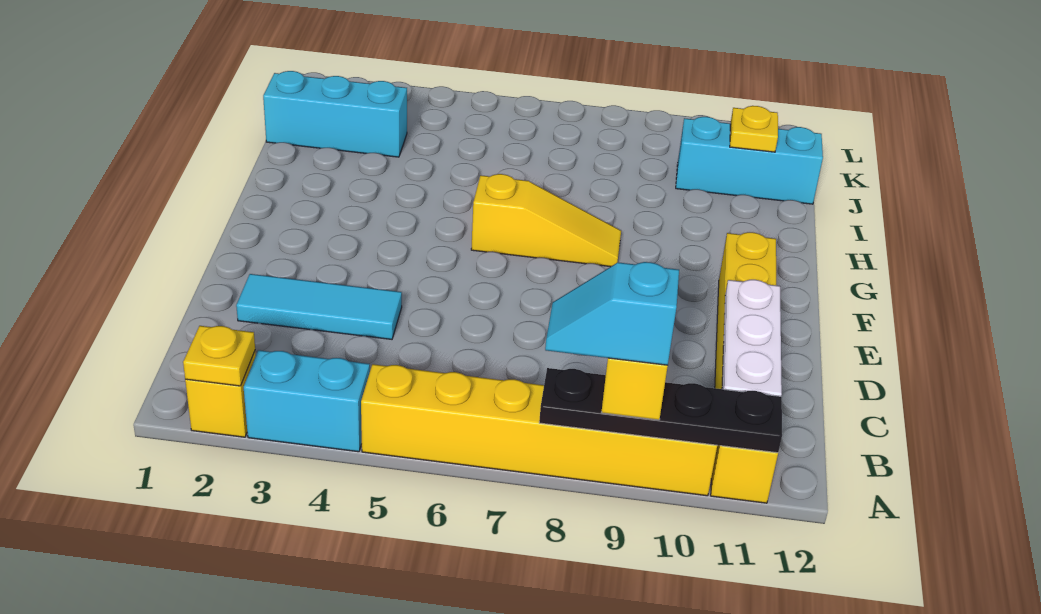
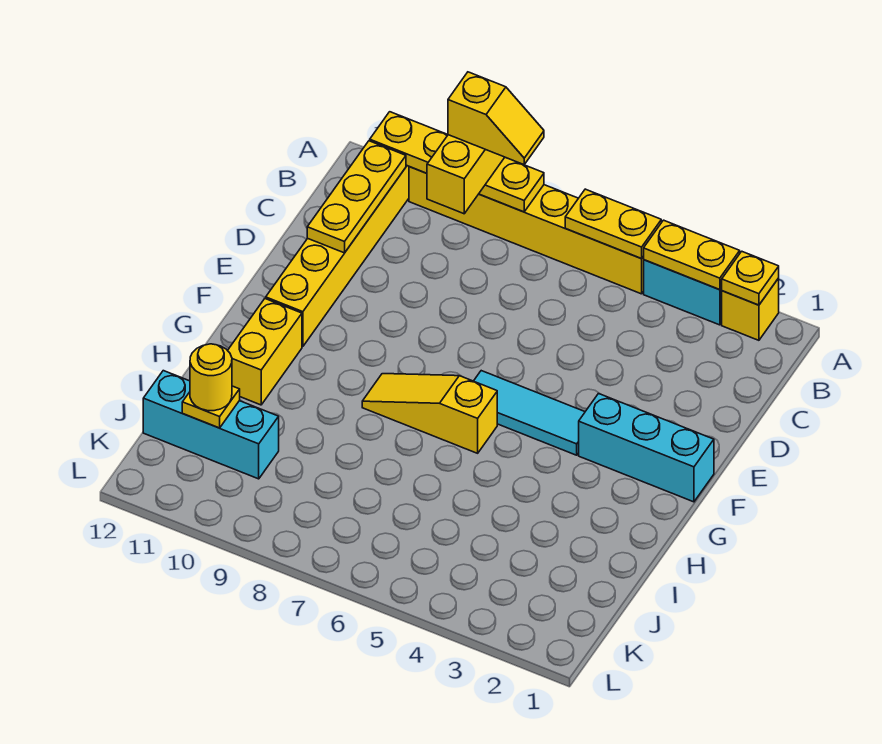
none -> yellow plate A3:A4 level 2
none -> yellow plate A5:A6 level 2
black plate A8:A11 level 2 -> yellow plate A8:A11 level 2
cyan slope A8:A9 level 4 top 9 -> yellow slope A8:A9 level 4 top 9
white plate B11:D11 level 2 -> yellow plate B11:D11 level 2
cyan tile D2:D4 level 1 -> cyan tile F4:F6 level 1
none -> yellow brick G11:H11 level 1
cyan brick J1:J3 level 1 -> cyan brick F1:F3 level 1
none -> yellow round brick J11 level 3

